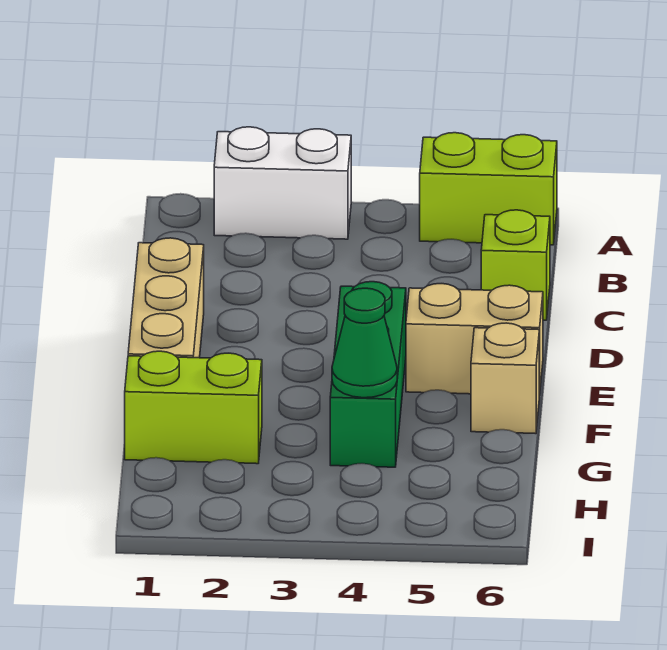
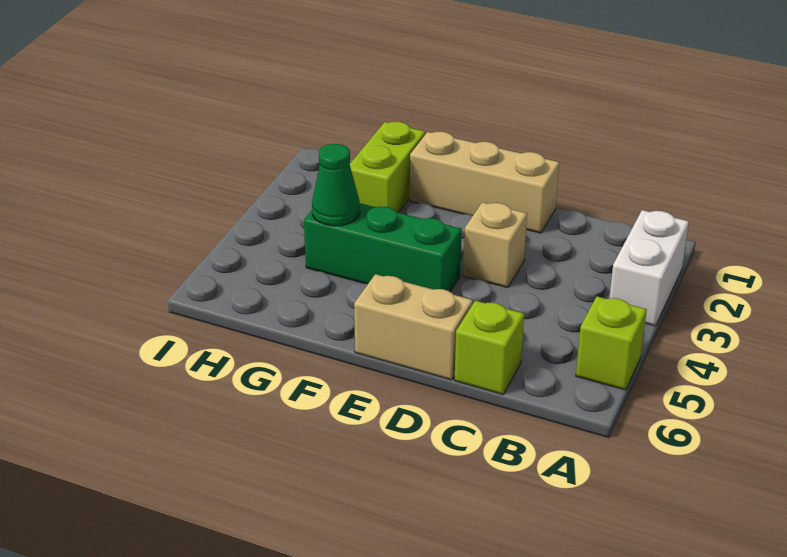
lime brick A5:A6 level 1 -> lime brick A5 level 1
tan brick E5:E6 level 1 -> tan brick D6:E6 level 1
tan brick F6 level 1 -> tan brick D3 level 1

